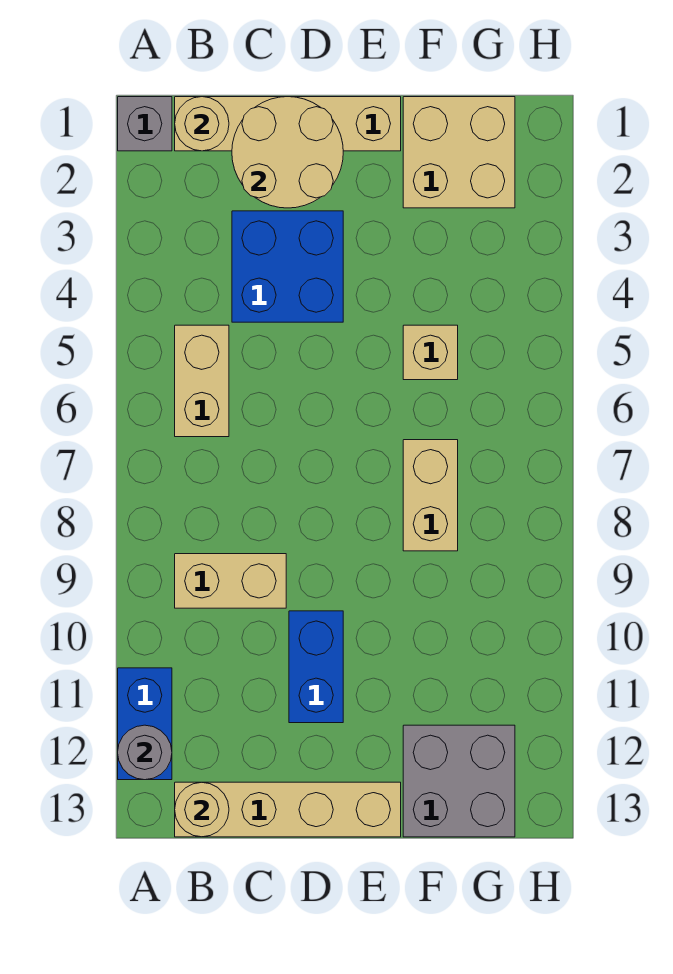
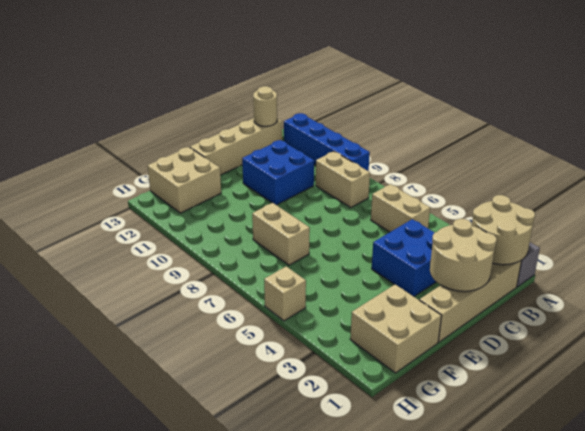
blue brick A11:A12 level 1 -> blue brick A9:A12 level 1
grey round brick A12 level 2 -> none
tan round brick B1 level 2 -> tan round brick A1:B2 level 2
tan brick B9:C9 level 1 -> tan brick B8:B9 level 1
blue brick D10:D11 level 1 -> blue brick C10:D11 level 1
tan brick F5 level 1 -> tan brick H5 level 1
grey brick F12:G13 level 1 -> tan brick F12:G13 level 1

